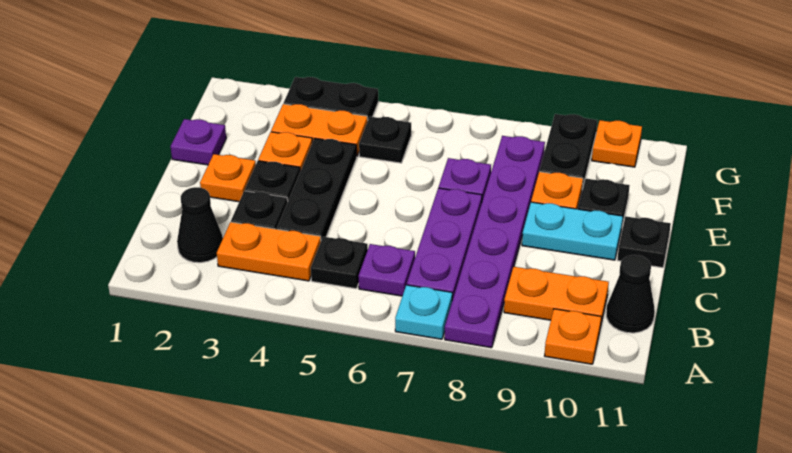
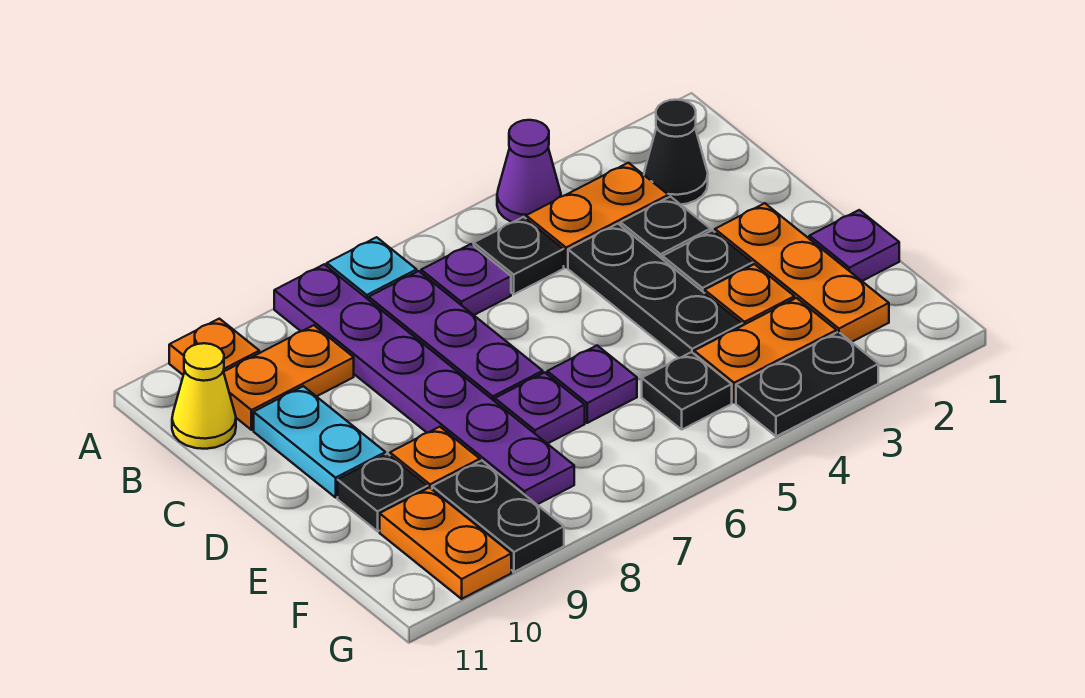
none -> purple cone A4 level 1
black cone B11 level 1 -> yellow cone B11 level 1
orange plate D2 level 1 -> orange plate D2:F2 level 1
cyan plate D9:D10 level 1 -> cyan plate C10:D10 level 1
black plate D11 level 1 -> none
none -> purple plate E6 level 1
orange plate G10 level 1 -> orange plate F10:G10 level 1

